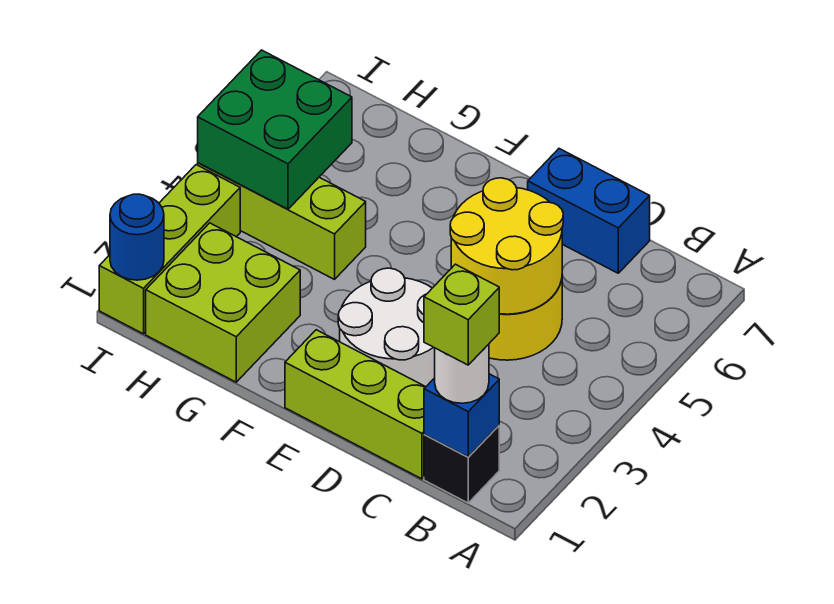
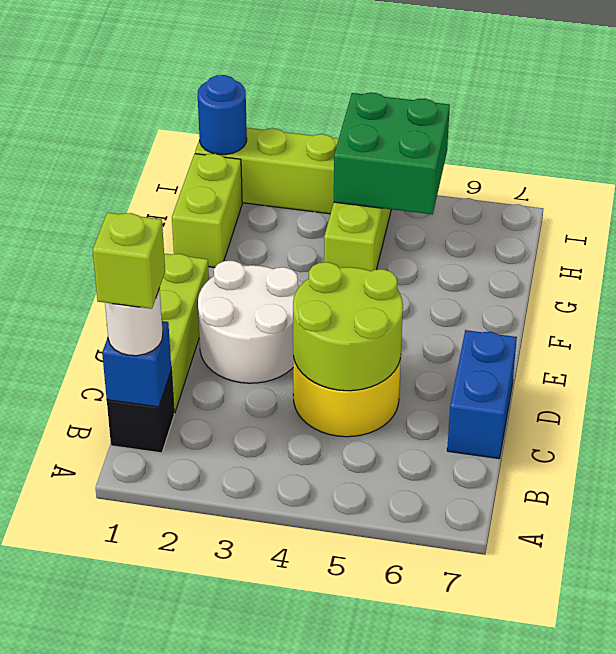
yellow round brick C4:D5 level 2 -> lime round brick C4:D5 level 2
lime brick G1:H2 level 1 -> lime brick G1:H1 level 1

